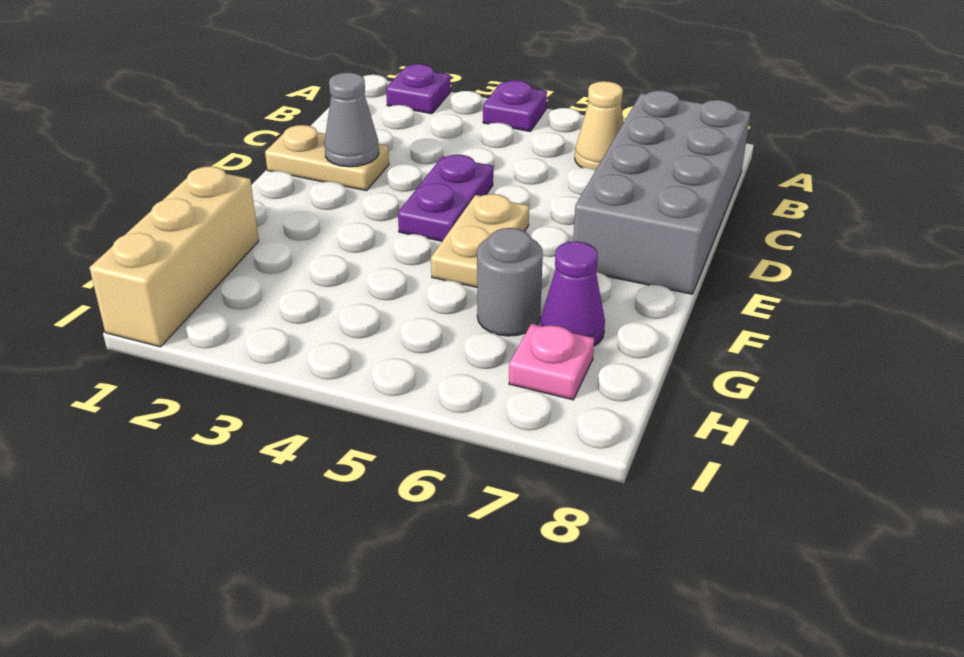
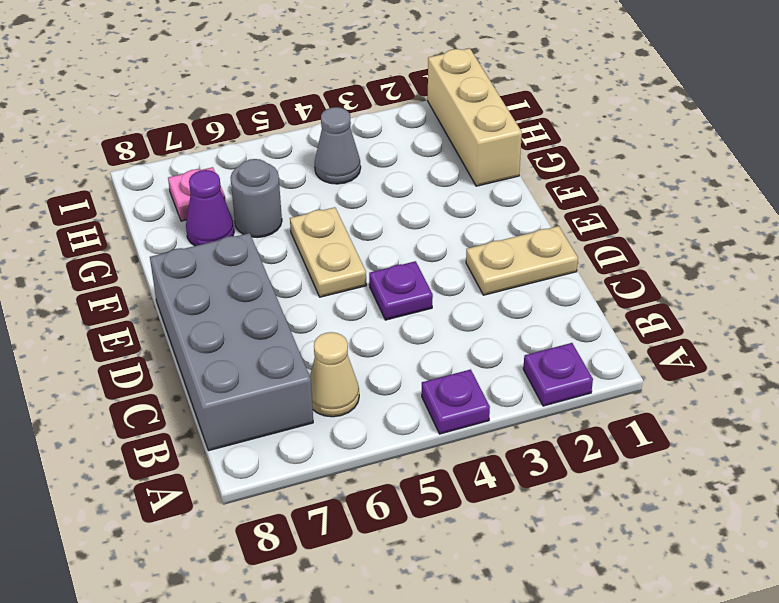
grey cone D2 level 2 -> grey cone H4 level 1
purple plate D4:E4 level 1 -> purple plate D4 level 1

